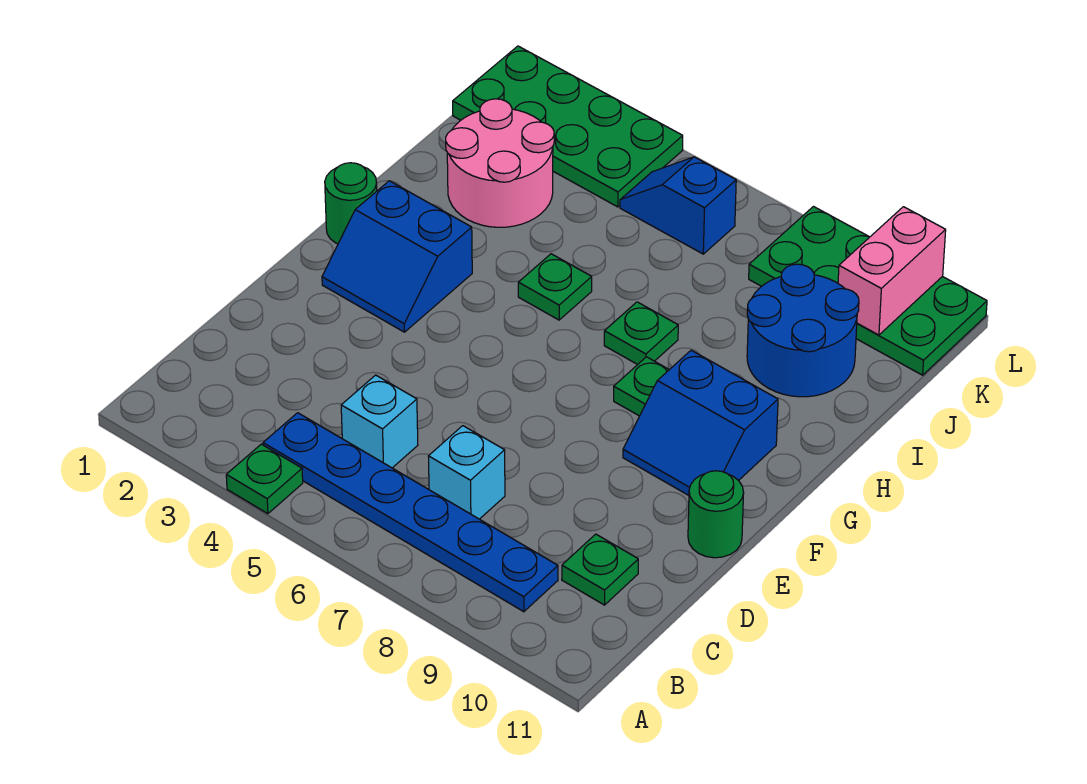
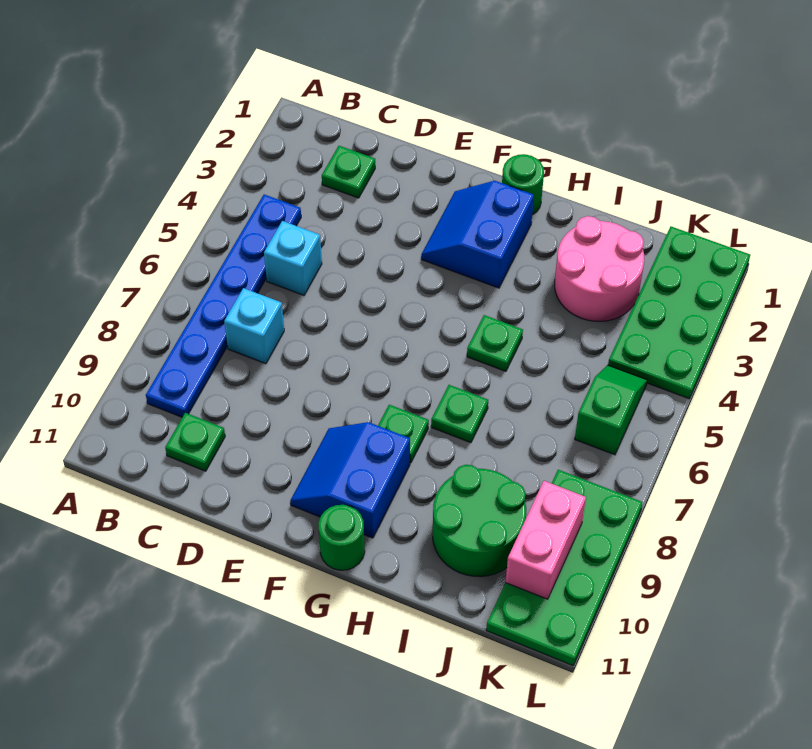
green plate A4 level 1 -> green plate C2 level 1
green round brick E11 level 1 -> green round brick G11 level 1
blue round brick I9:J10 level 1 -> green round brick I9:J10 level 1
blue slope K5:K6 level 1 top 6 -> green slope K5:K6 level 1 top 6
pink brick K10:L10 level 2 -> pink brick K9:K10 level 2

